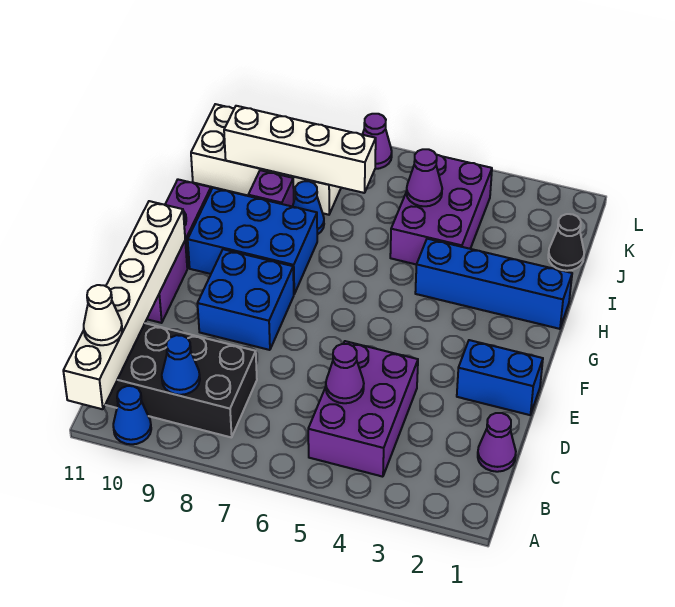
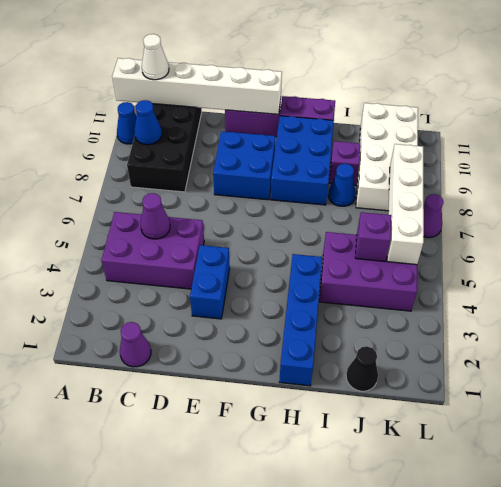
blue brick E1:E2 level 1 -> blue brick E3:E4 level 1
purple cone J5 level 2 -> purple brick J5 level 2
white brick J7:J10 level 2 -> white brick K5:K8 level 2

